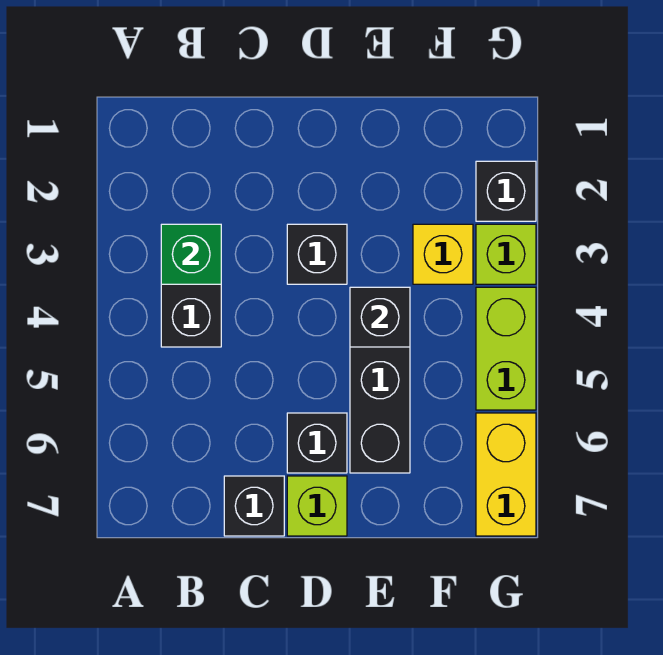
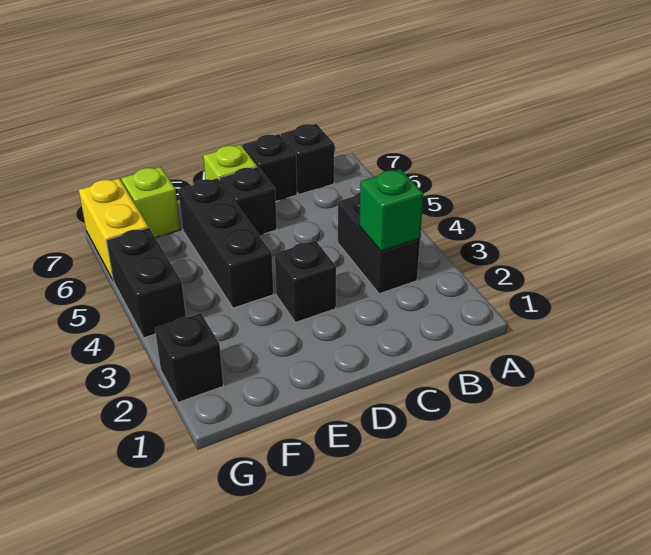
black brick E4 level 2 -> black brick B7 level 1
yellow brick F3 level 1 -> none
lime brick G3 level 1 -> lime brick F7 level 1
lime brick G4:G5 level 1 -> black brick G4:G5 level 1

